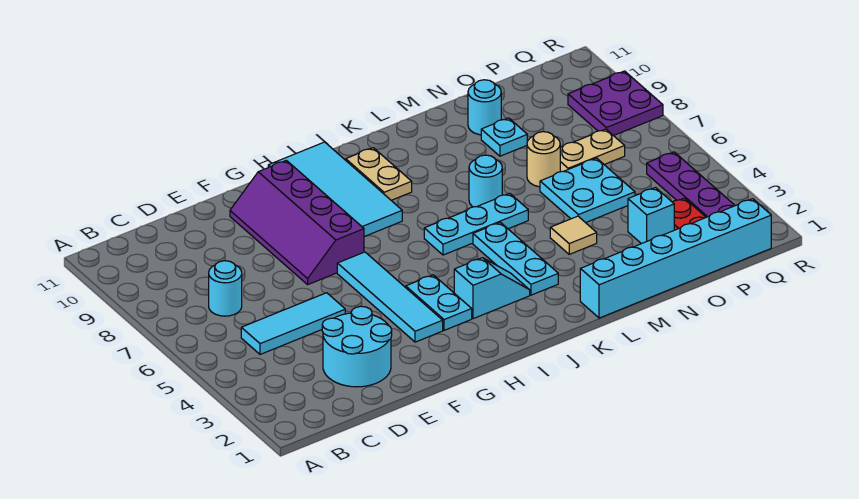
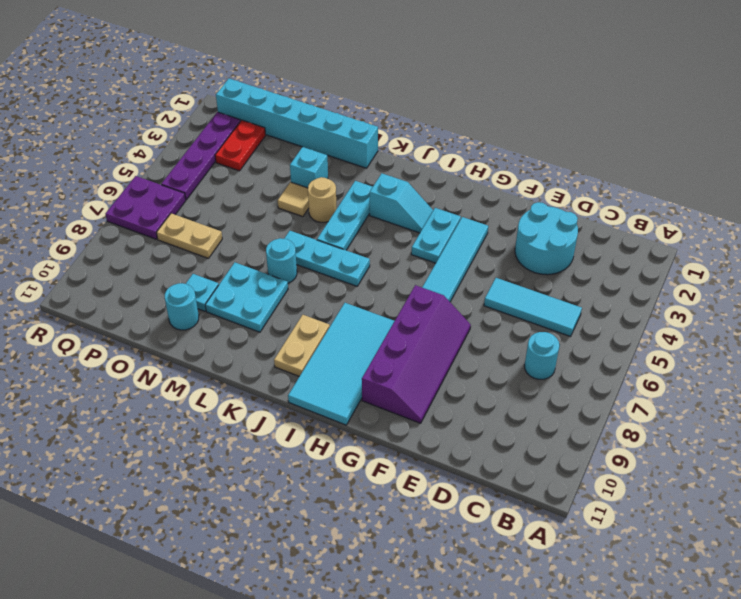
cyan slope I3:J3 level 1 top I -> cyan slope I3:J3 level 1 top J
cyan plate N5:O6 level 1 -> cyan plate L8:M9 level 1
tan round brick N7 level 1 -> tan round brick L4 level 1
cyan brick O3 level 1 -> cyan brick M3 level 1
purple plate Q8:R9 level 1 -> purple plate Q6:R7 level 1

